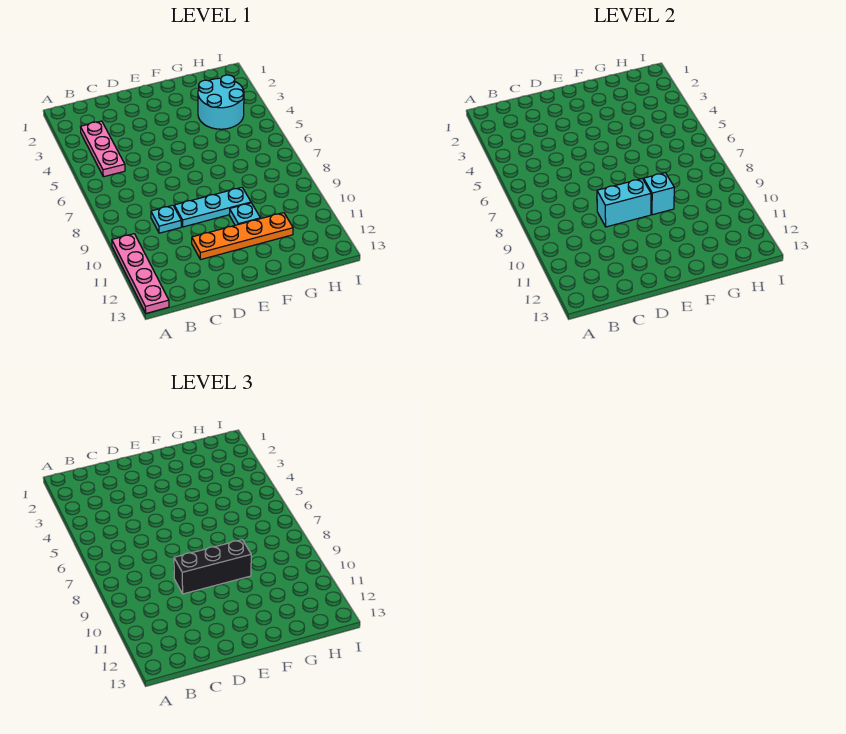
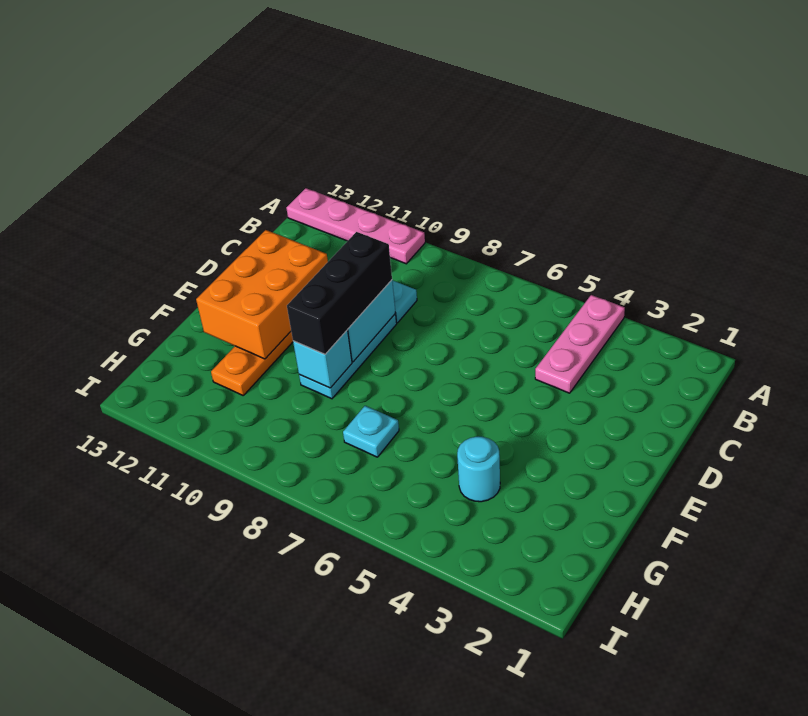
pink plate B3:B5 level 1 -> pink plate A4:C4 level 1
none -> orange brick D11:F12 level 2
cyan plate F10 level 1 -> cyan plate G7 level 1
cyan round brick G3:H4 level 1 -> cyan round brick G4 level 1

